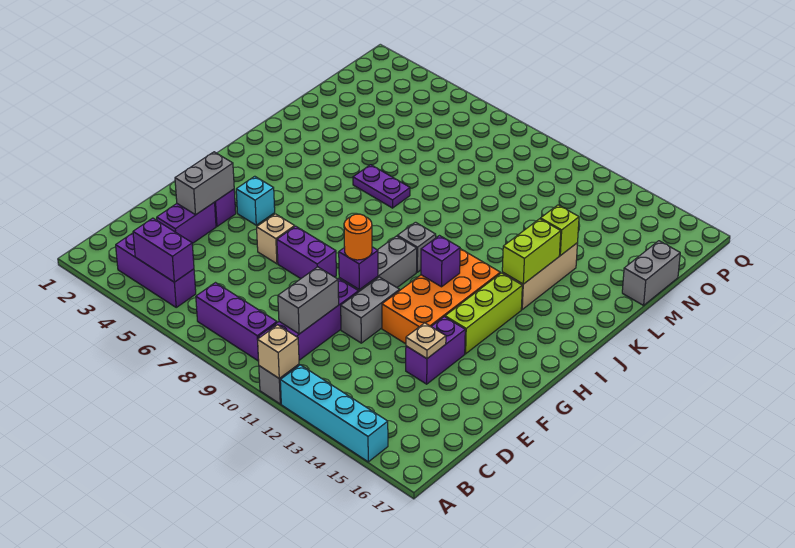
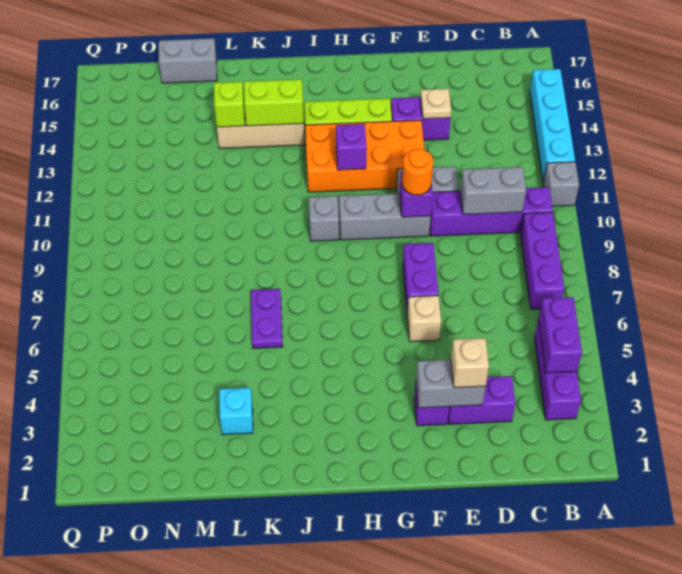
tan brick A11 level 2 -> tan brick E3 level 3
cyan brick G4 level 1 -> cyan brick L3 level 1

